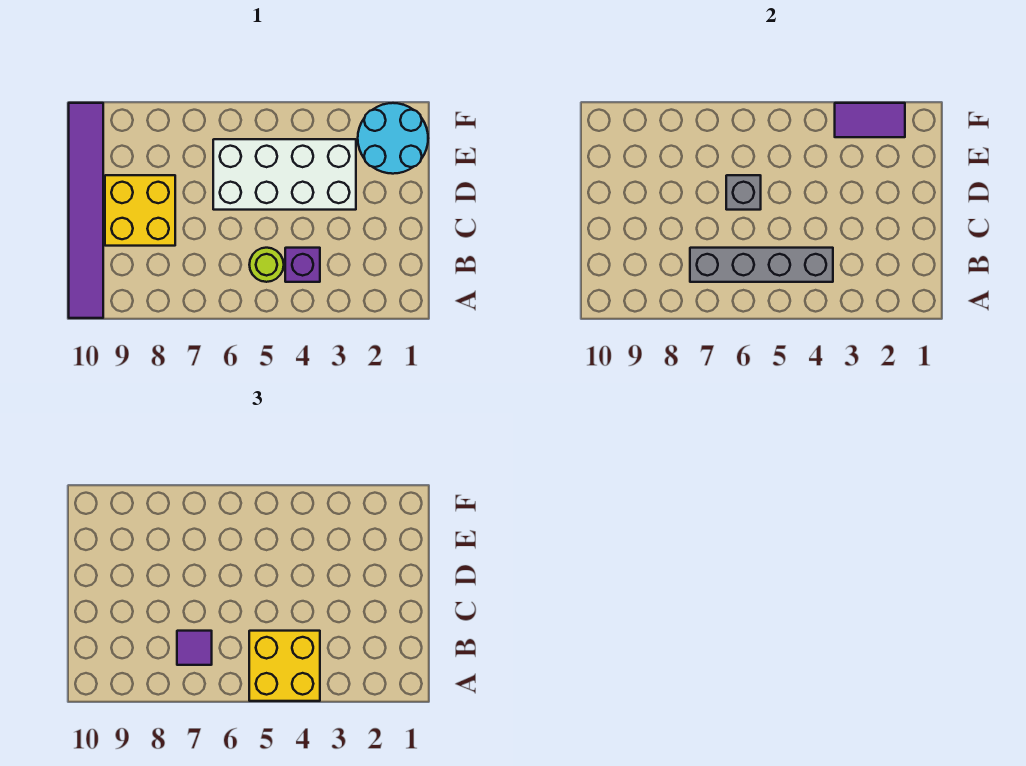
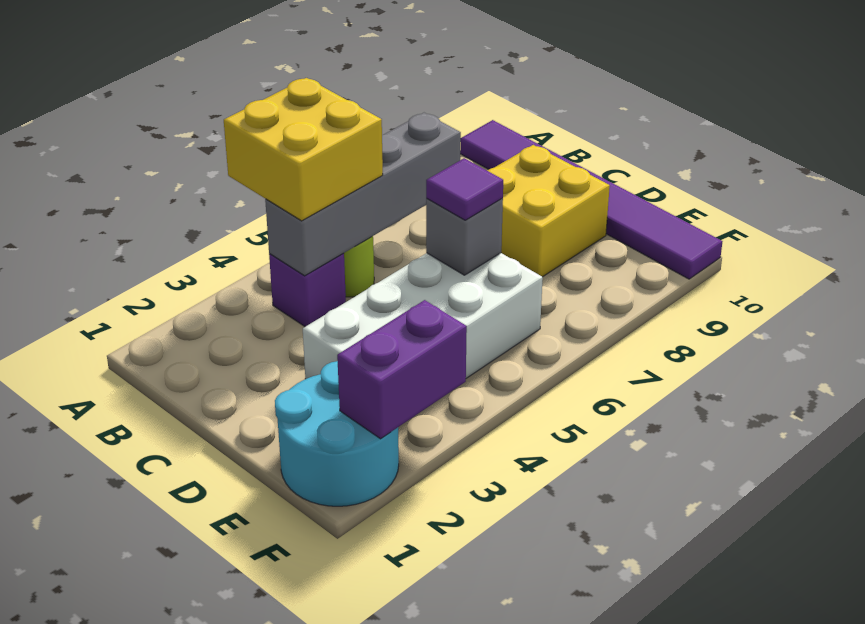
purple tile B7 level 3 -> purple tile D6 level 3
purple tile F2:F3 level 2 -> purple brick F2:F3 level 2

